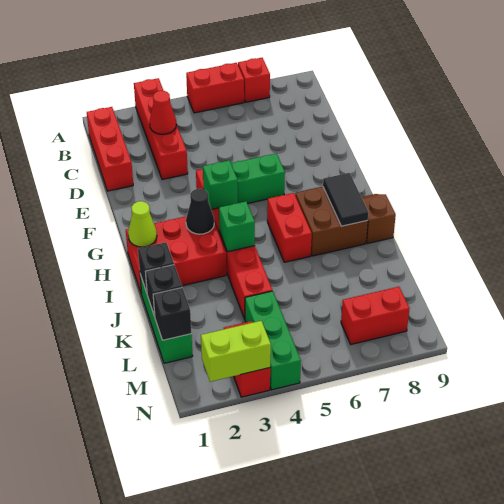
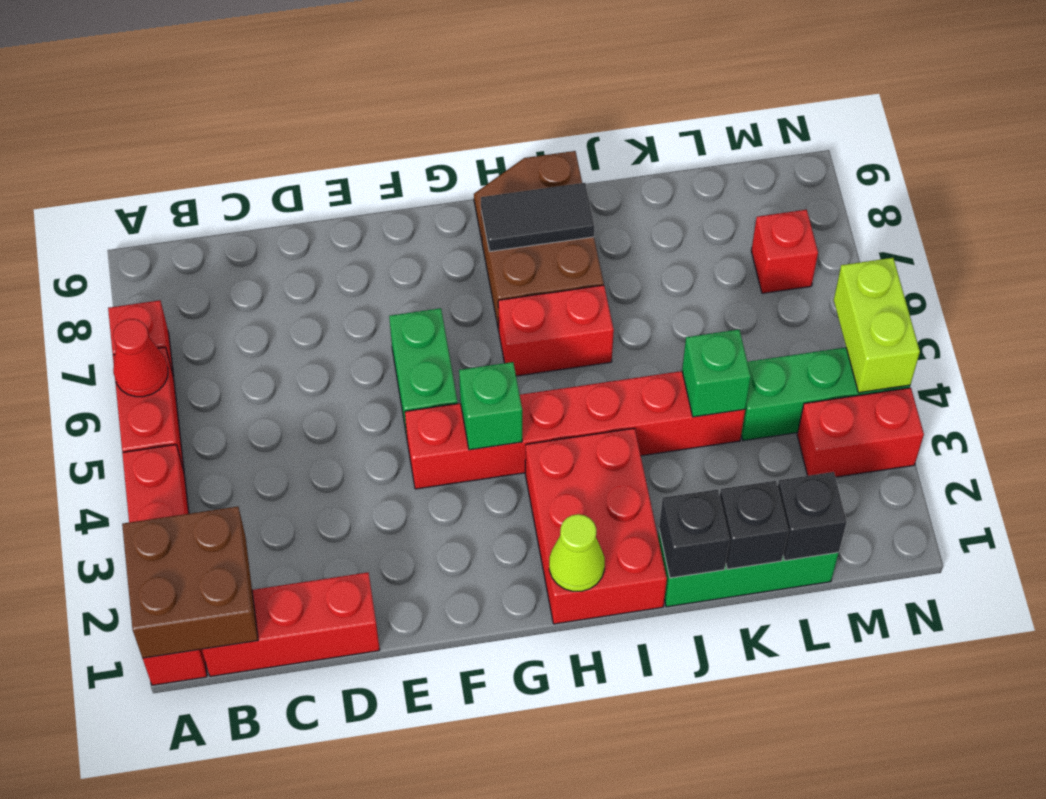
none -> brown brick A1:B2 level 2
red brick A3:D3 level 1 -> red brick A1:A4 level 1
red cone C3 level 2 -> red cone A6 level 2
black cone H3 level 2 -> none
green brick I4 level 2 -> green brick K4 level 2
red brick M7:M8 level 1 -> red brick M7 level 1
lime brick N2:N3 level 2 -> lime brick N4:N5 level 2

